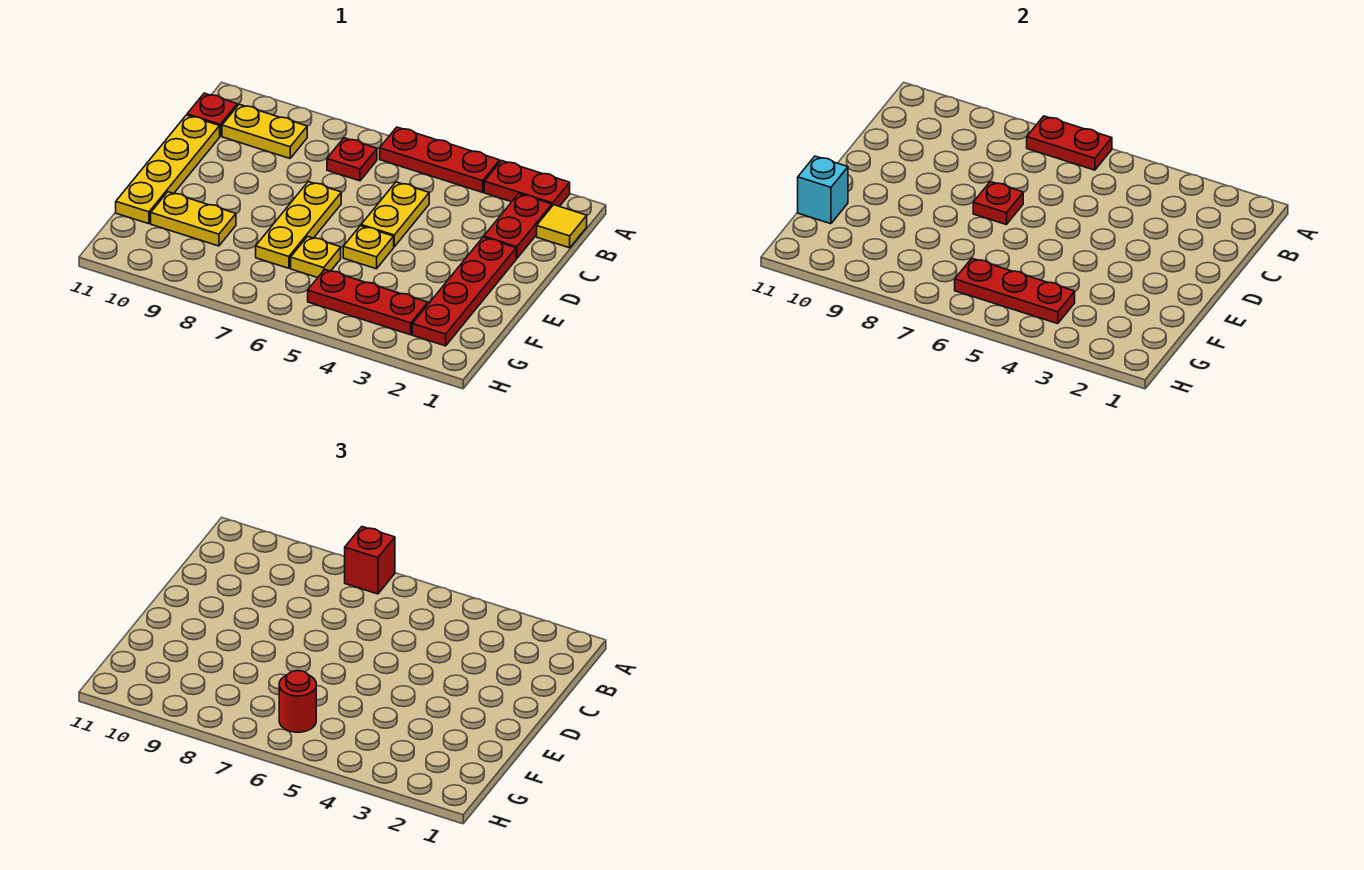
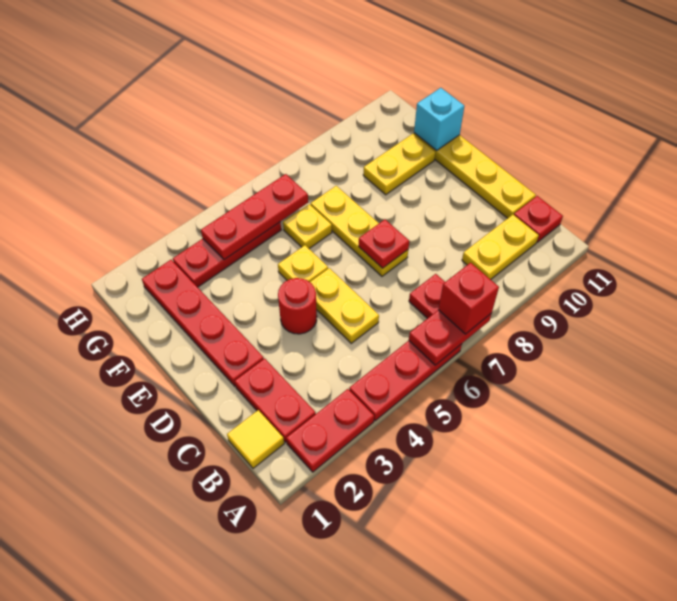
red round brick G6 level 3 -> red round brick D4 level 1

